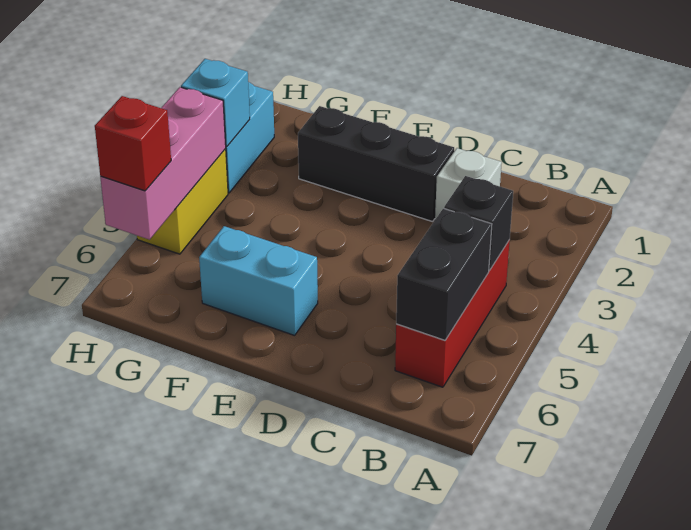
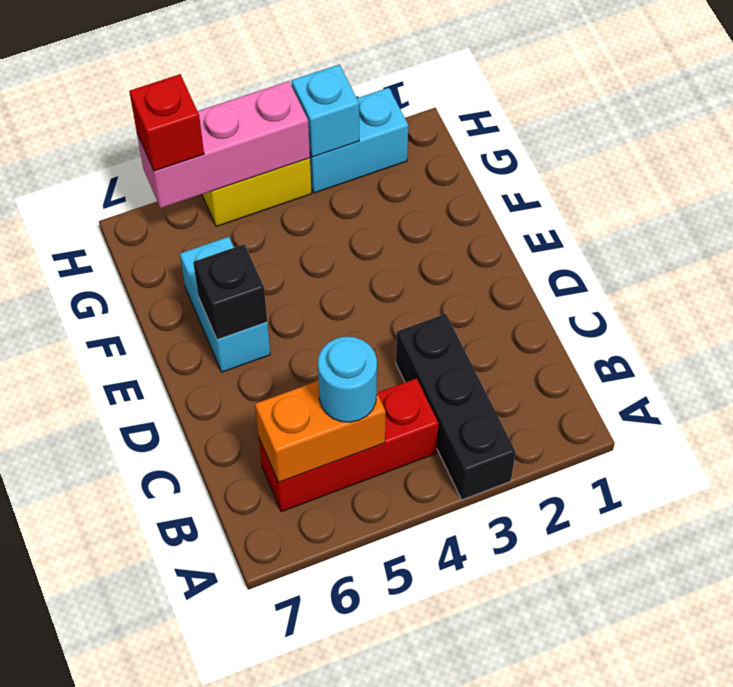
black brick B4 level 2 -> black brick E6 level 2
black brick B5:B6 level 2 -> orange brick B5:B6 level 2
none -> cyan round brick B5 level 3
white brick C2 level 1 -> none
black brick D2:F2 level 1 -> black brick A3:C3 level 1

